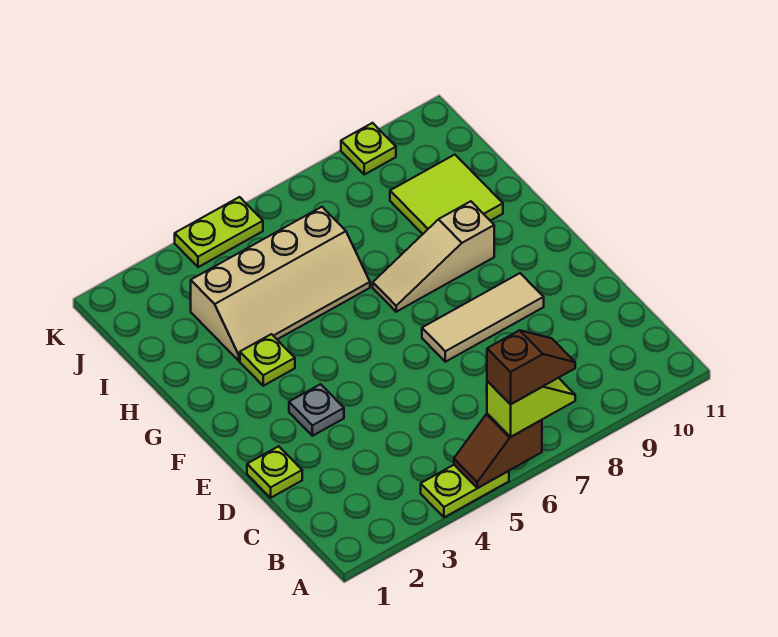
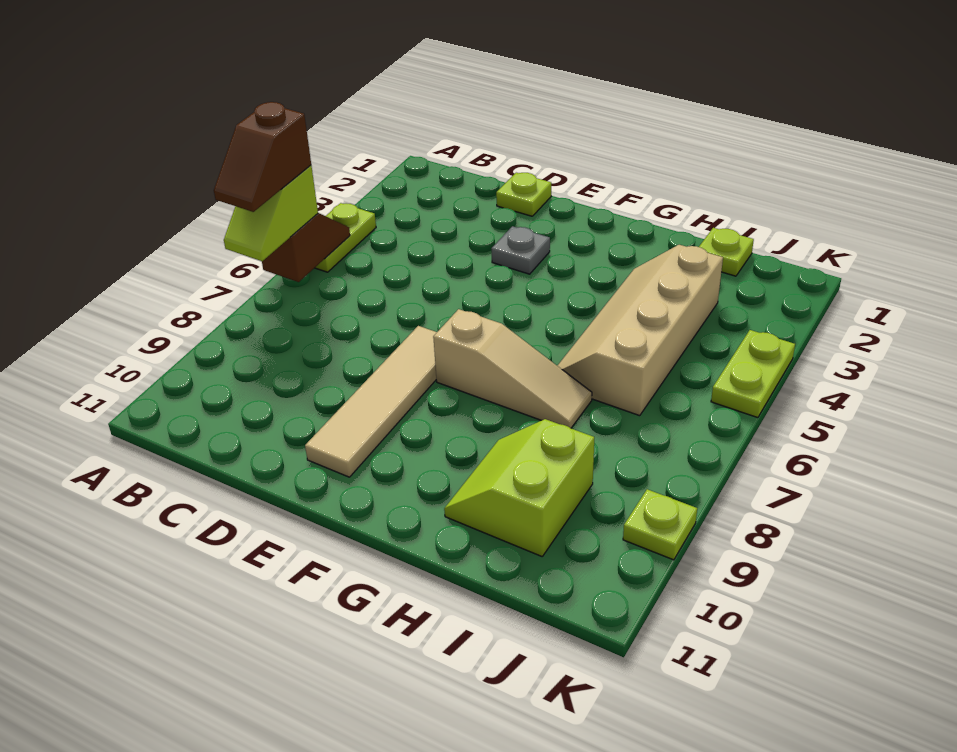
tan tile E7:E9 level 1 -> tan tile E7:E10 level 1
lime plate G3 level 1 -> lime plate I1 level 1
tan slope G7:G9 level 1 top 9 -> tan slope F7:H7 level 1 top F
lime tile H9:I10 level 1 -> lime slope H9:I10 level 1 top I

